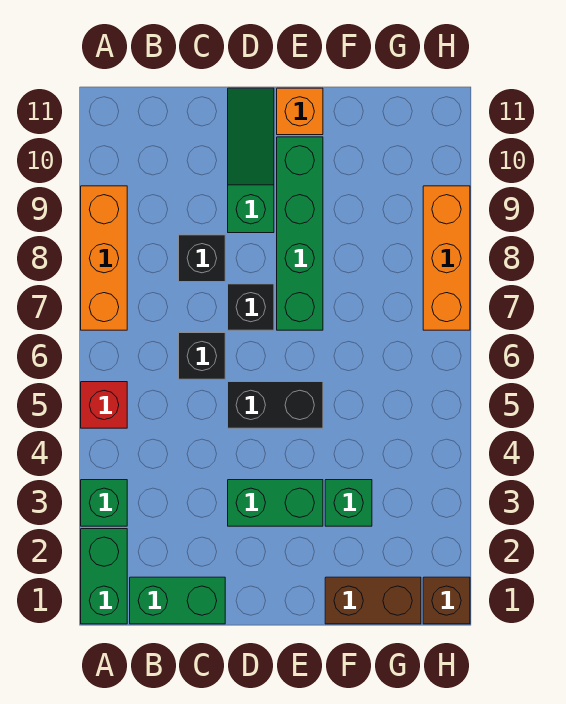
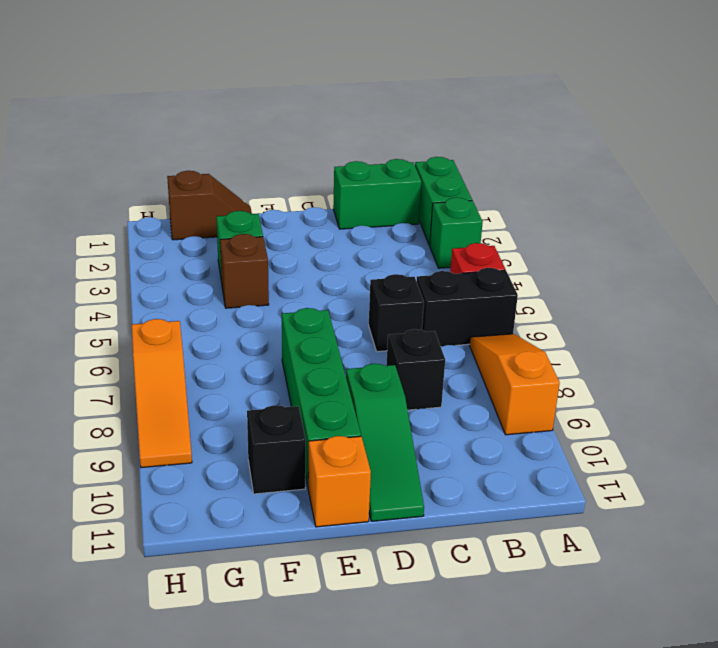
orange brick A7:A9 level 1 -> orange slope A7:A9 level 1 top 9
green brick D3:E3 level 1 -> none
black brick D5:E5 level 1 -> black brick A6:B6 level 1
black brick D7 level 1 -> black brick F10 level 1
brown brick F1:G1 level 1 -> brown slope F1:G1 level 1 top G
brown brick H1 level 1 -> brown brick F4 level 1
orange brick H7:H9 level 1 -> orange slope H7:H9 level 1 top 7

